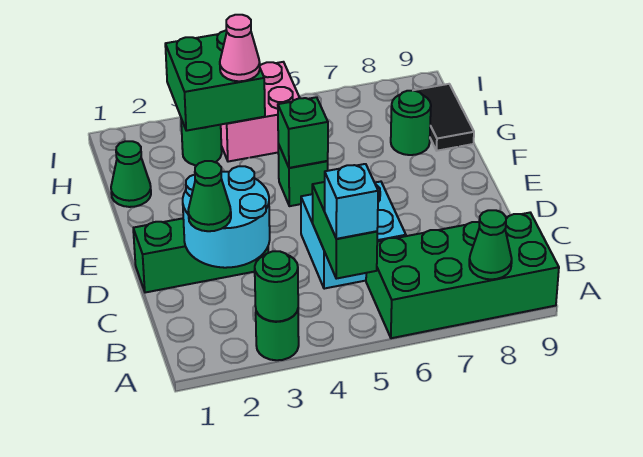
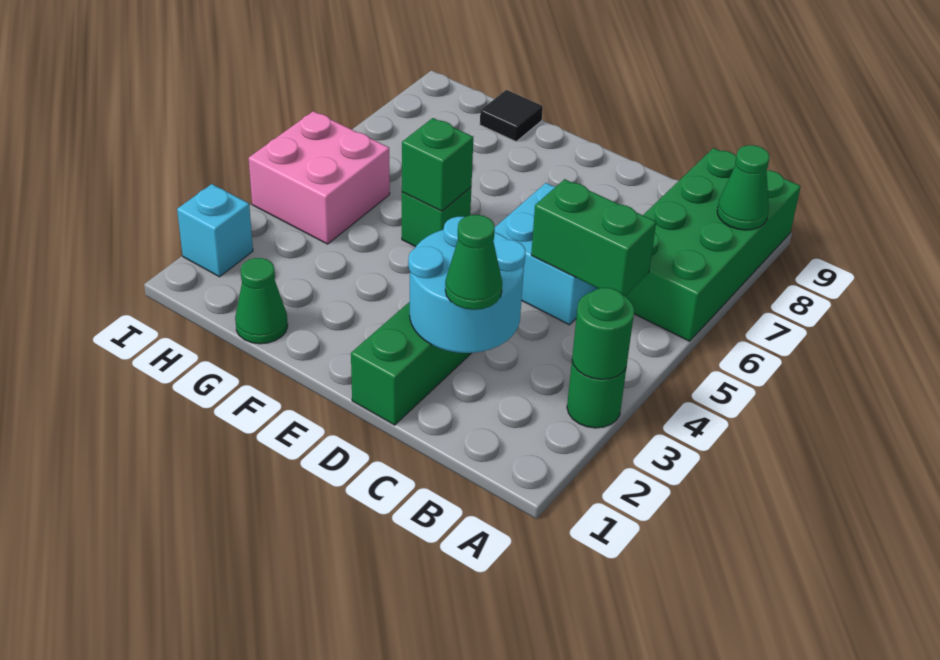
cyan brick B5 level 3 -> cyan brick I2 level 1
green round brick G8 level 1 -> none
black tile G9:H9 level 1 -> black tile G9 level 1
green round brick H3 level 1 -> none
green brick H3:I4 level 2 -> none
pink cone H4 level 3 -> none

